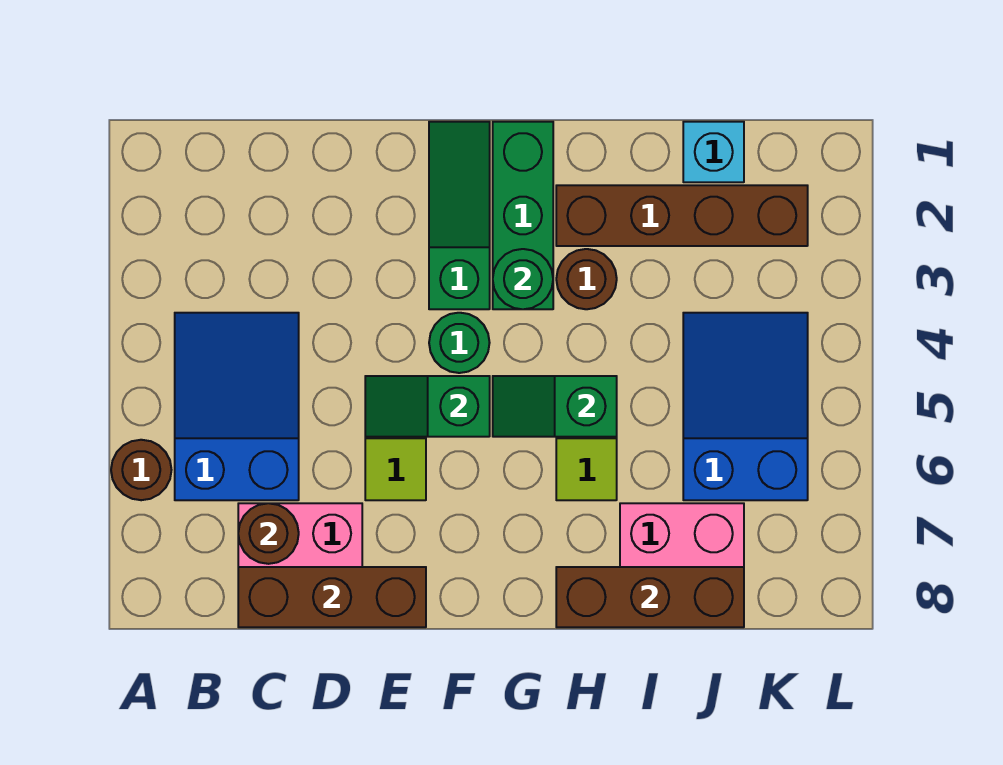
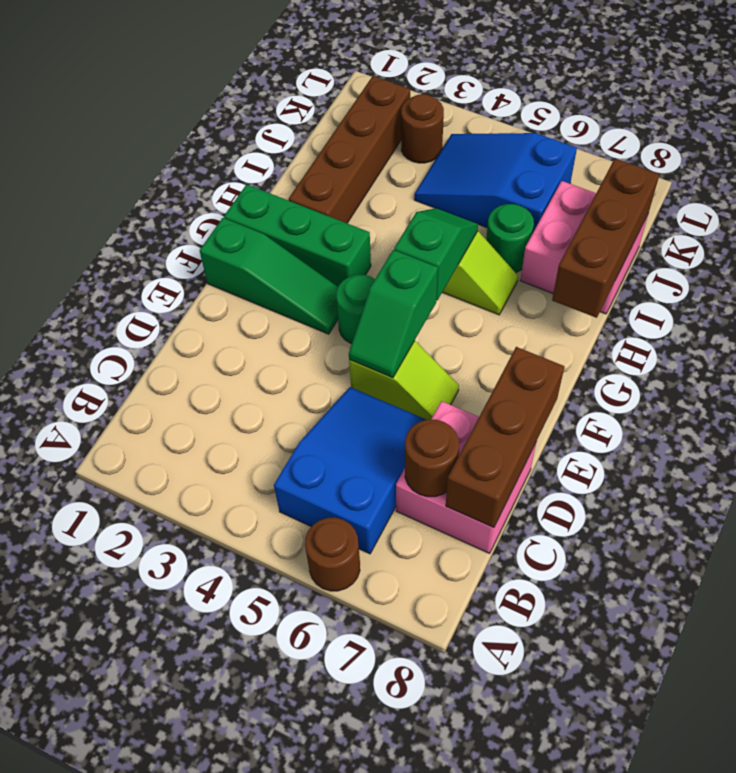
blue slope B4:C6 level 1 top 6 -> blue slope B5:D6 level 1 top B
green slope F1:F3 level 1 top 3 -> green slope F1:F3 level 1 top 1
green round brick G3 level 2 -> green round brick I6 level 1
green slope G5:H5 level 2 top H -> green slope G5:H5 level 2 top G
brown round brick H3 level 1 -> brown round brick K3 level 1
cyan brick J1 level 1 -> none

